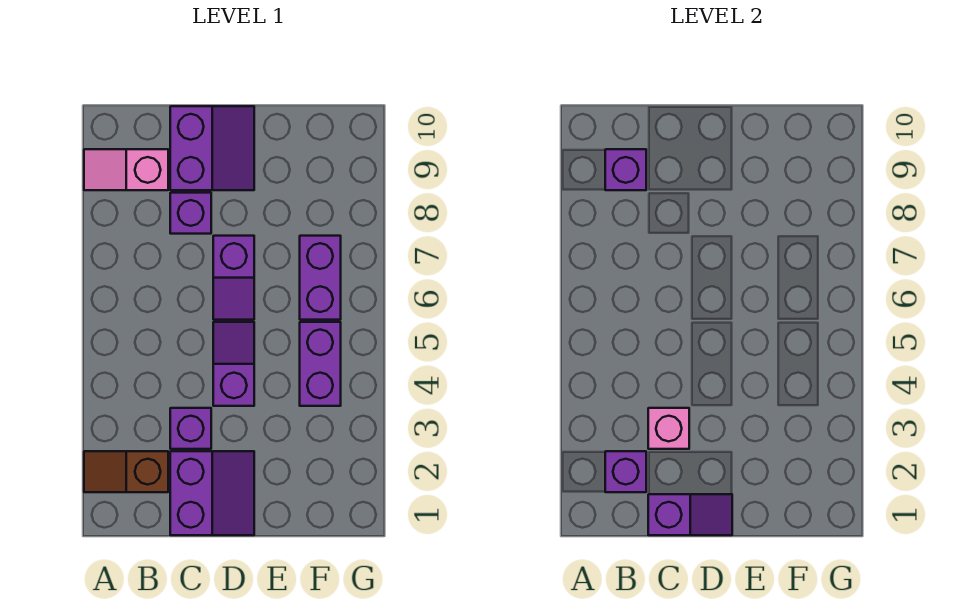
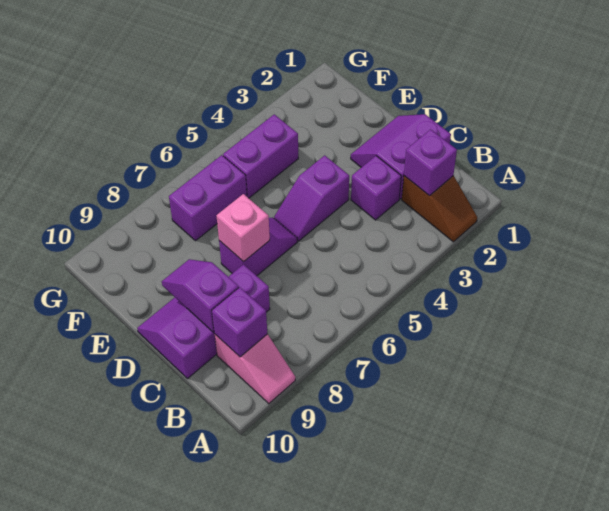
purple slope C1:D1 level 2 top C -> purple slope C9:D9 level 2 top C
pink brick C3 level 2 -> pink brick D7 level 2

